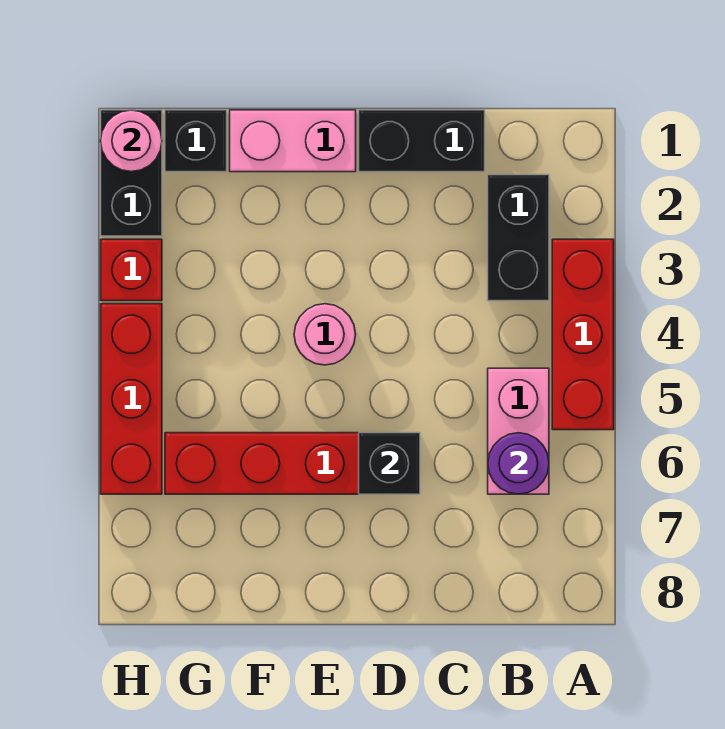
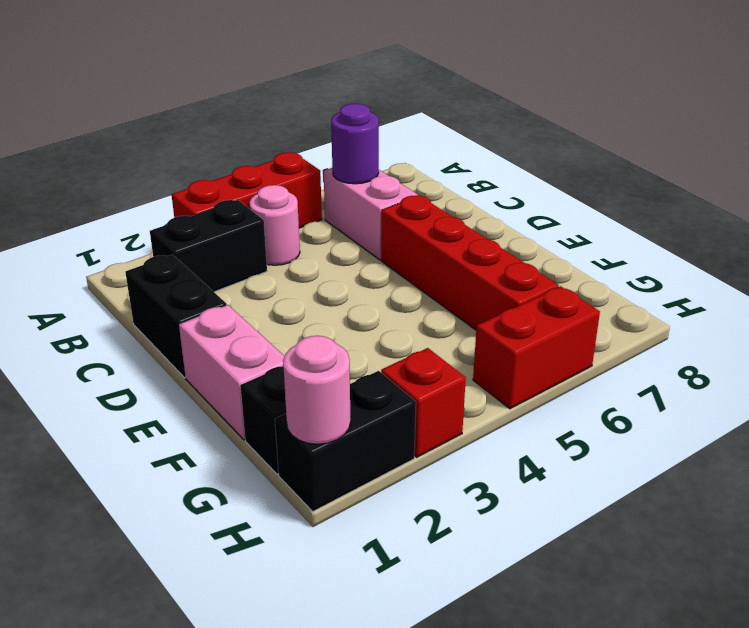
pink brick B5:B6 level 1 -> pink brick B6:C6 level 1
black brick D6 level 2 -> none
pink round brick E4 level 1 -> pink round brick B4 level 1
red brick H4:H6 level 1 -> red brick H5:H6 level 1

